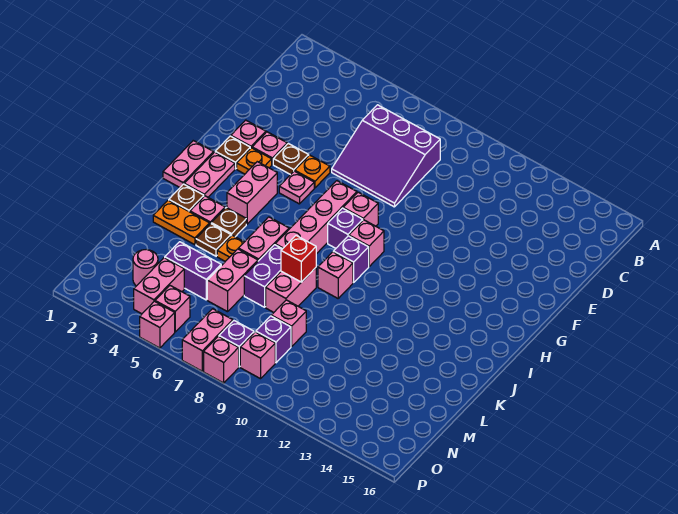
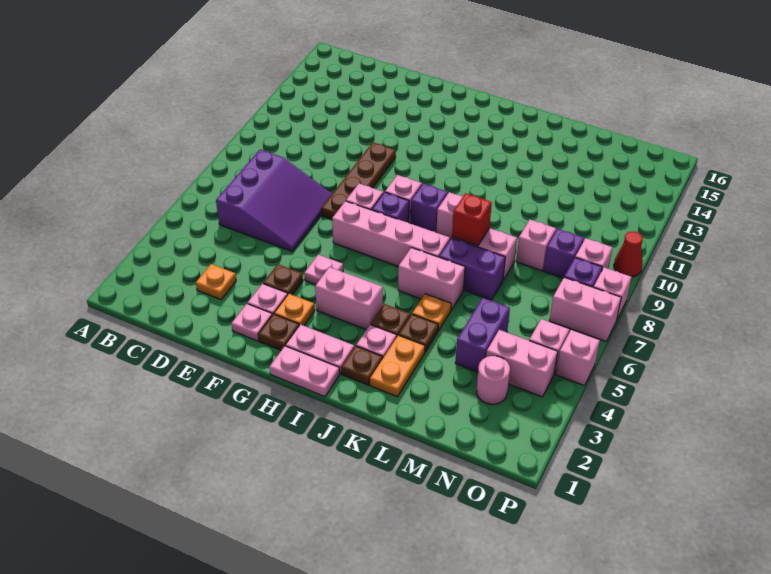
orange plate F5 level 1 -> orange plate D3 level 1
none -> brown plate F8:F11 level 1
pink brick L6:M6 level 1 -> none
none -> red cone P10 level 1

